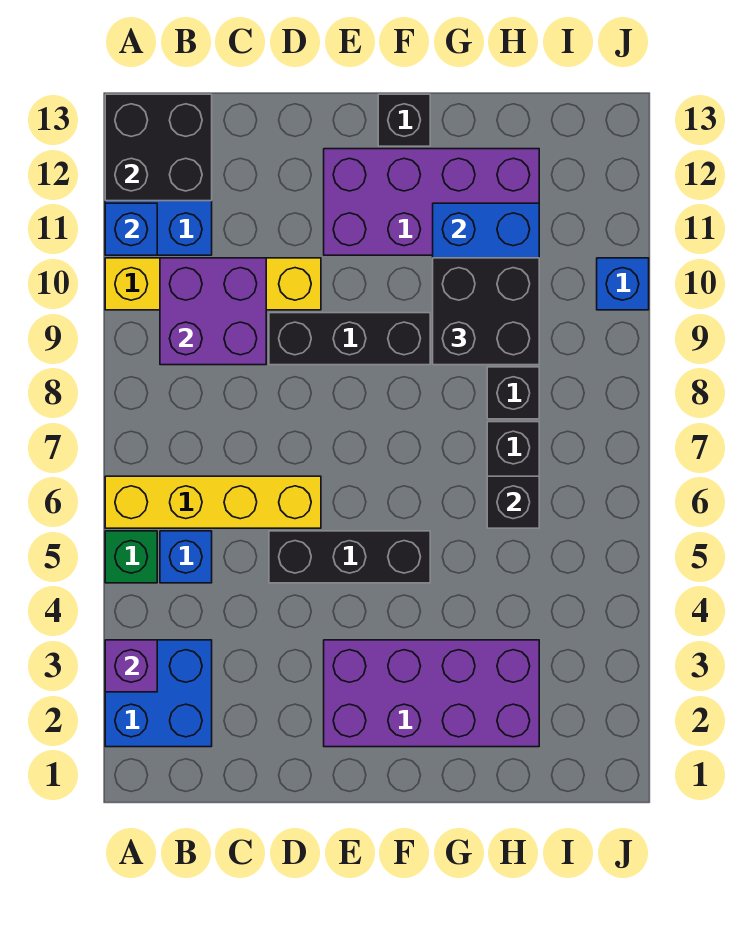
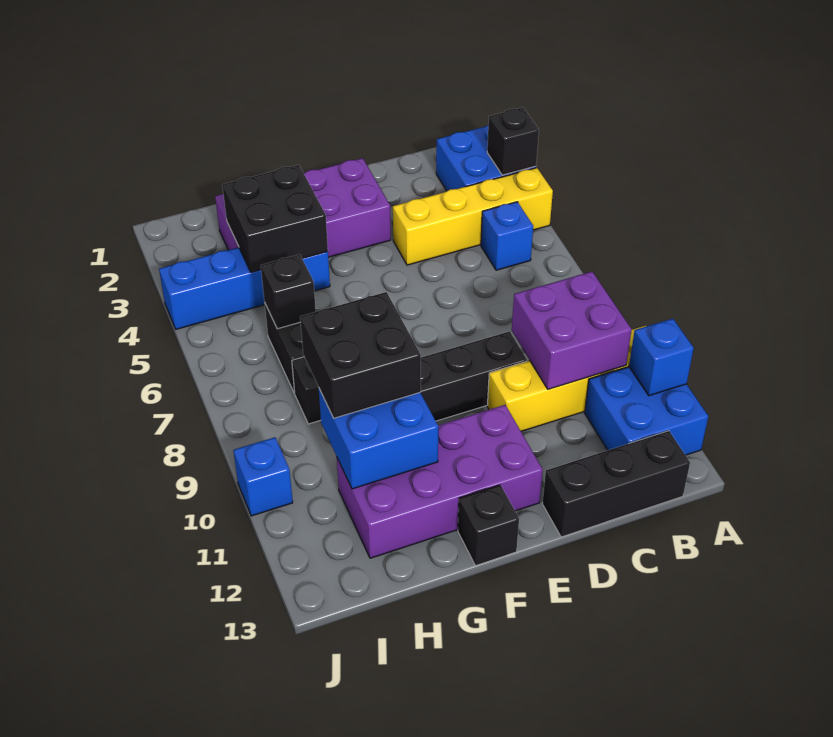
purple brick A3 level 2 -> black brick A3 level 2
green brick A5 level 1 -> none
yellow brick A6:D6 level 1 -> yellow brick A4:D4 level 1
black brick A12:B13 level 2 -> black brick G3:H4 level 2
black brick D5:F5 level 1 -> black brick B13:D13 level 1
none -> blue brick G4:J4 level 1

